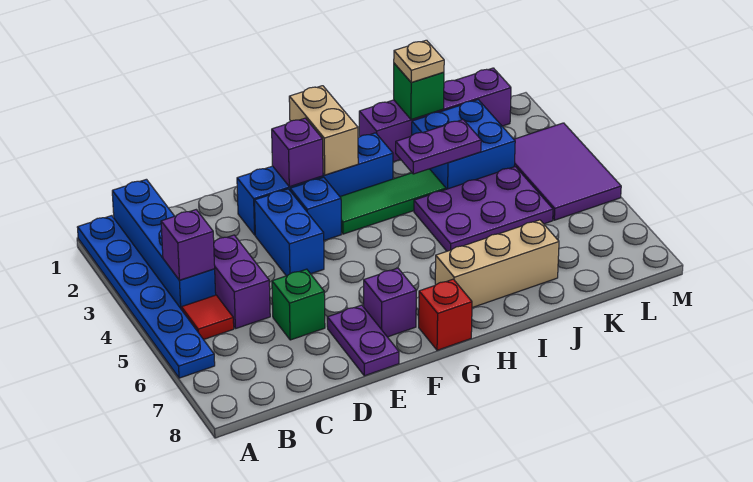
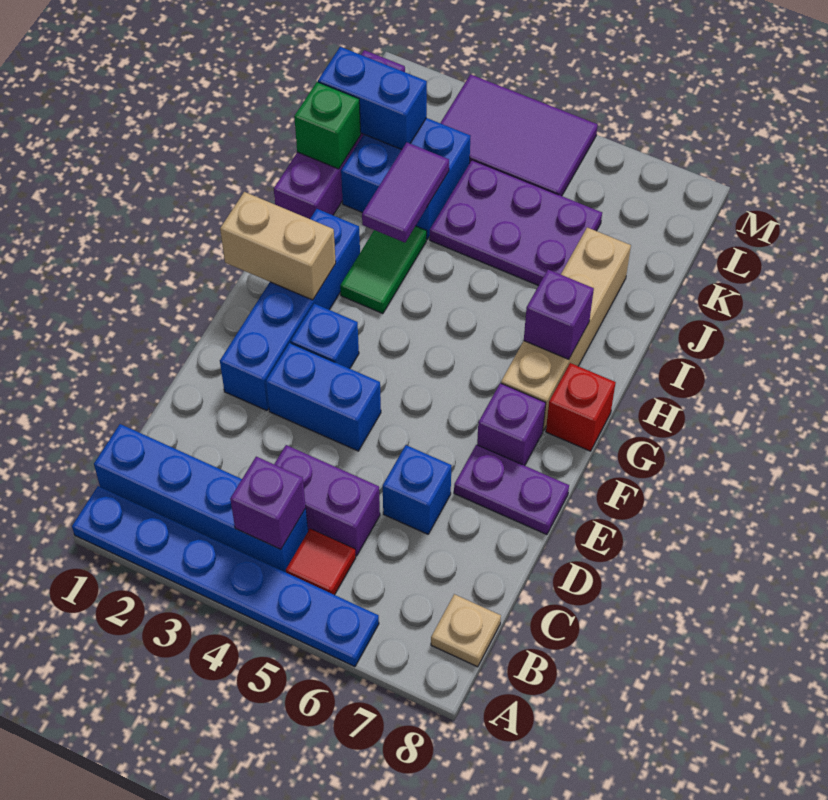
green brick D6 level 1 -> blue brick D6 level 1
purple brick F2 level 2 -> purple brick H7 level 2
green tile G3:I3 level 1 -> green tile H3:I3 level 1
tan brick H7:J7 level 1 -> tan brick G7:J7 level 1
purple plate I3:J3 level 2 -> purple tile I3:J3 level 2
purple plate I4:K5 level 1 -> purple plate J4:K6 level 1
tan plate J1 level 3 -> tan plate B8 level 1
none -> blue brick K1:K2 level 2

